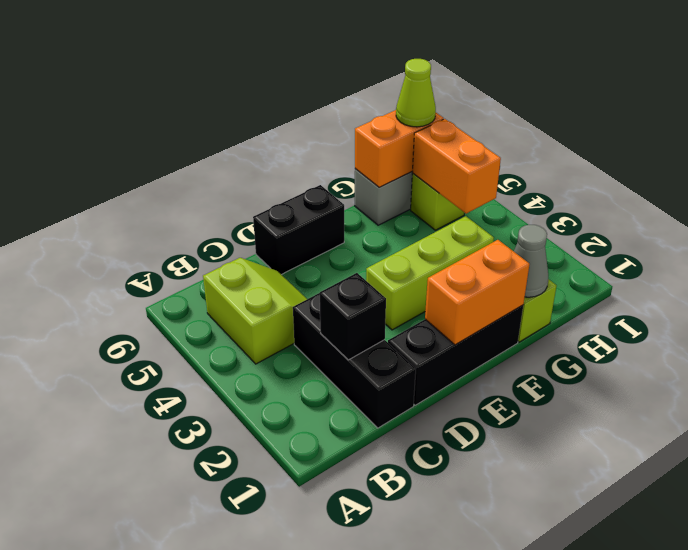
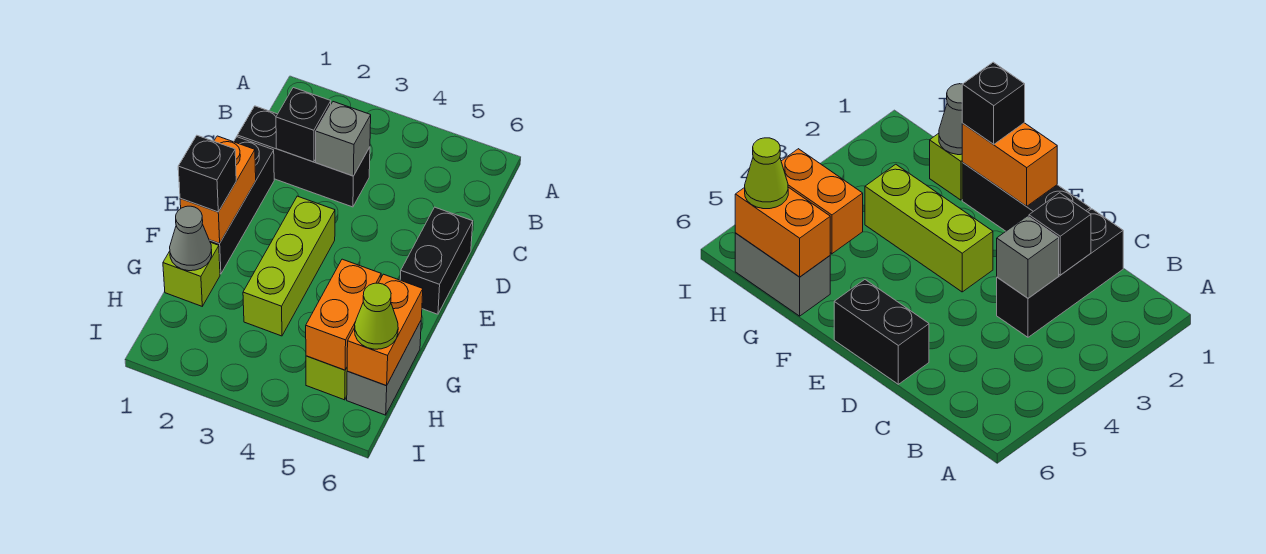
lime slope B4:C5 level 1 top B -> none
none -> grey brick C3 level 2
none -> black brick F1 level 3
orange brick H4:H5 level 2 -> orange brick G5:H5 level 2

